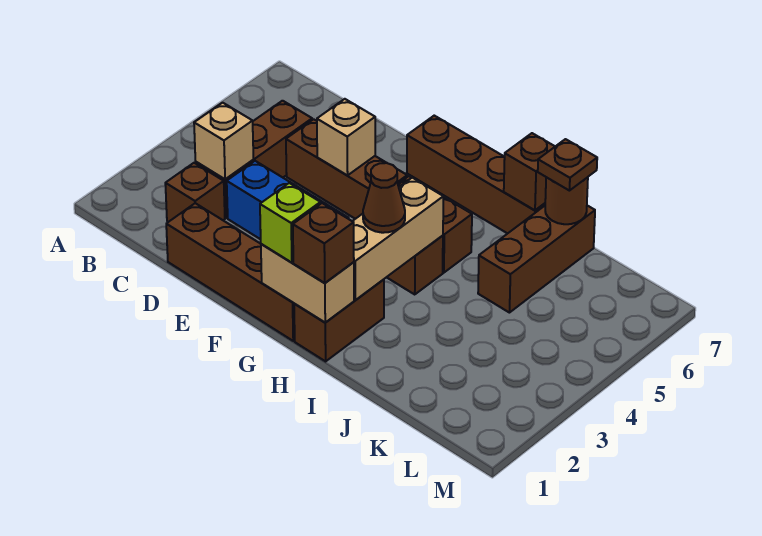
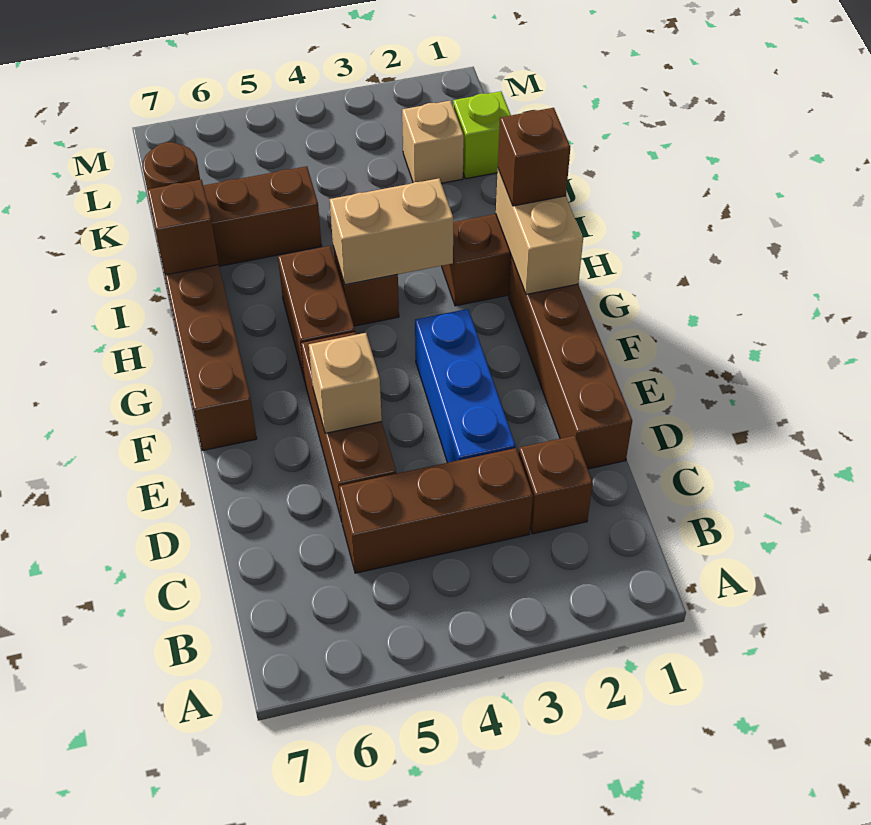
tan brick C3 level 2 -> tan brick K2 level 1
lime brick G1 level 3 -> lime brick K1 level 1
tan brick H2:H4 level 2 -> tan brick H3:H4 level 2
brown cone H3 level 3 -> none
brown plate J7 level 3 -> none

